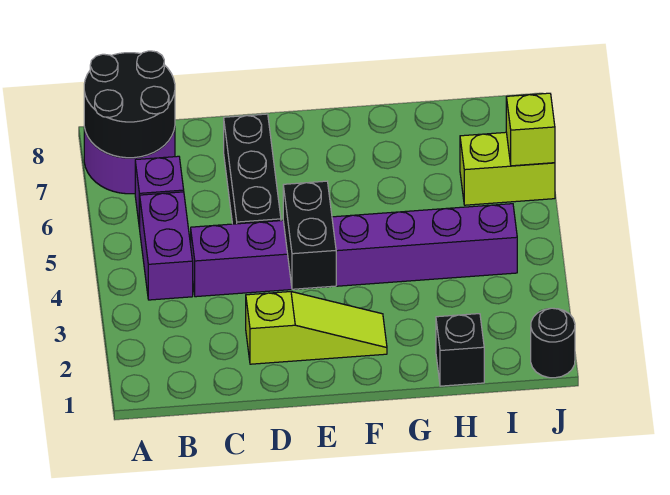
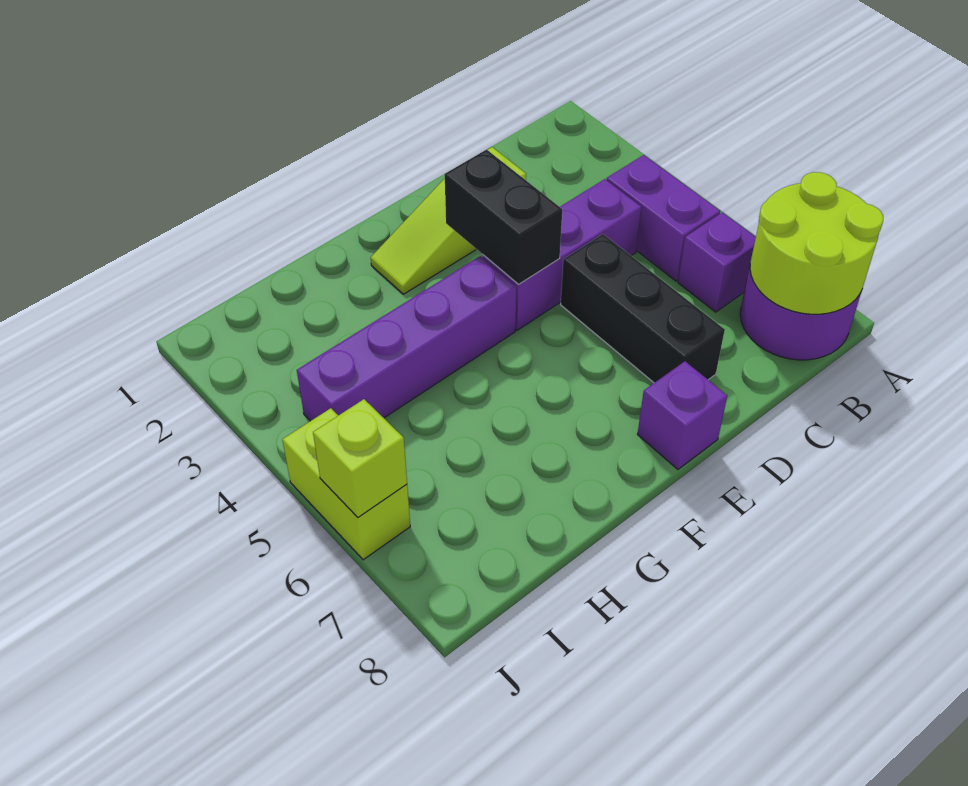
black round brick A7:B8 level 2 -> lime round brick A7:B8 level 2
none -> purple brick E8 level 1
black brick H1 level 1 -> none
lime brick I6:J6 level 1 -> lime brick J5:J6 level 1
black round brick J1 level 1 -> none

